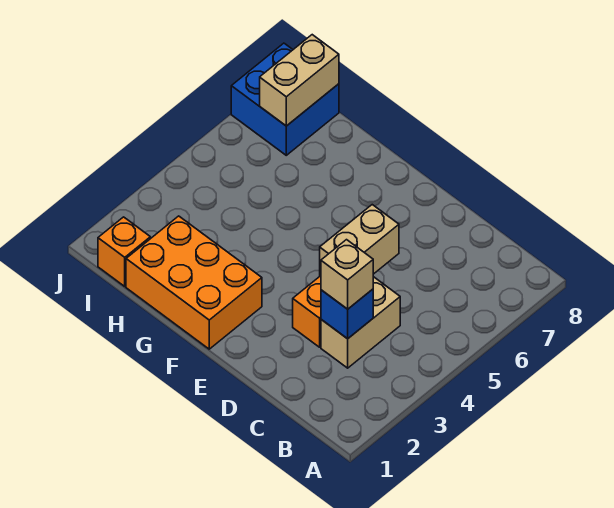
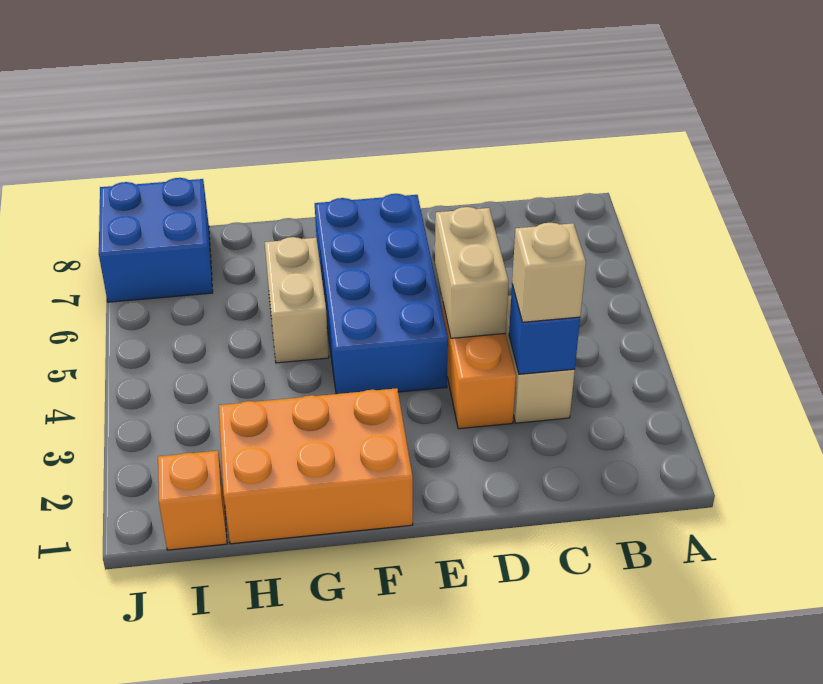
none -> blue brick E4:F7 level 1
tan brick I7:I8 level 2 -> tan brick G5:G6 level 1

